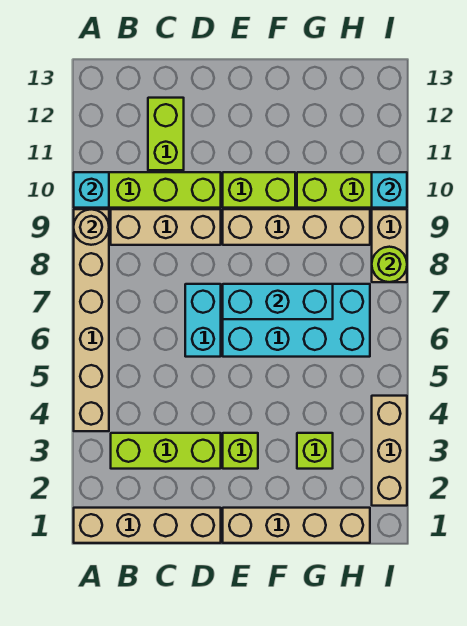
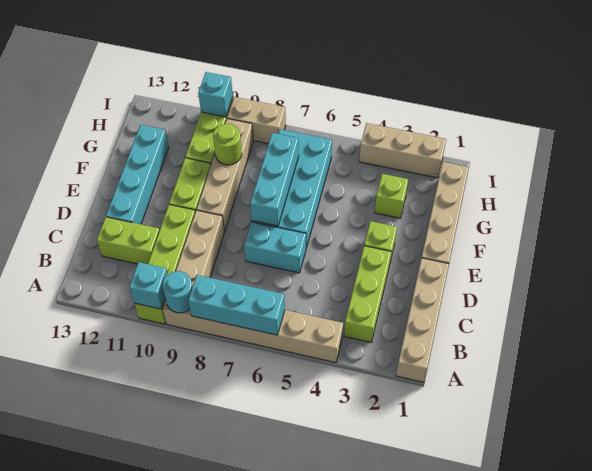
none -> cyan brick A6:A8 level 2
tan round brick A9 level 2 -> cyan round brick A9 level 2
none -> cyan brick D12:G12 level 1
lime round brick I8 level 2 -> lime round brick G9 level 2

